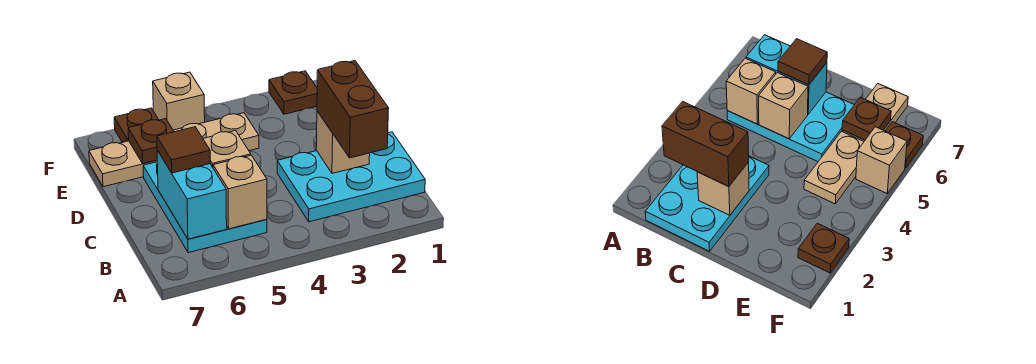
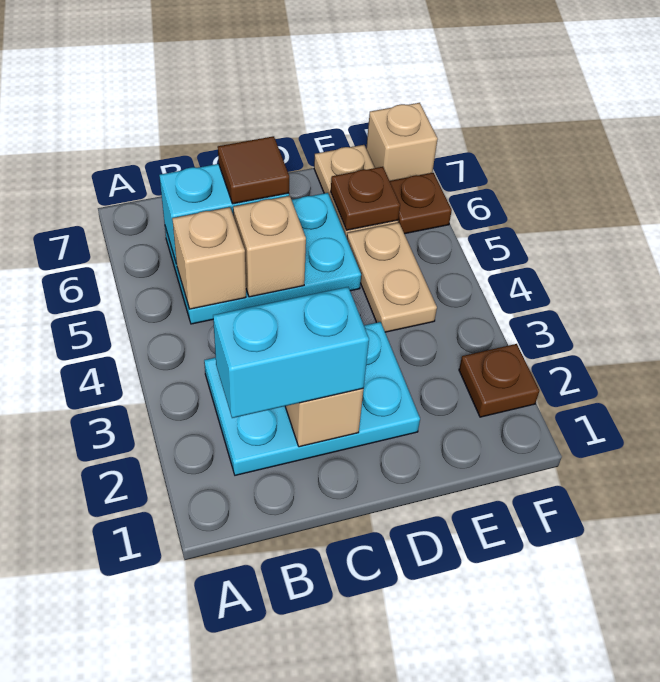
cyan plate B1:C3 level 1 -> cyan plate B2:D3 level 1
brown brick B2:C2 level 3 -> cyan brick B2:C2 level 3
tan brick F5 level 1 -> tan brick F7 level 1

